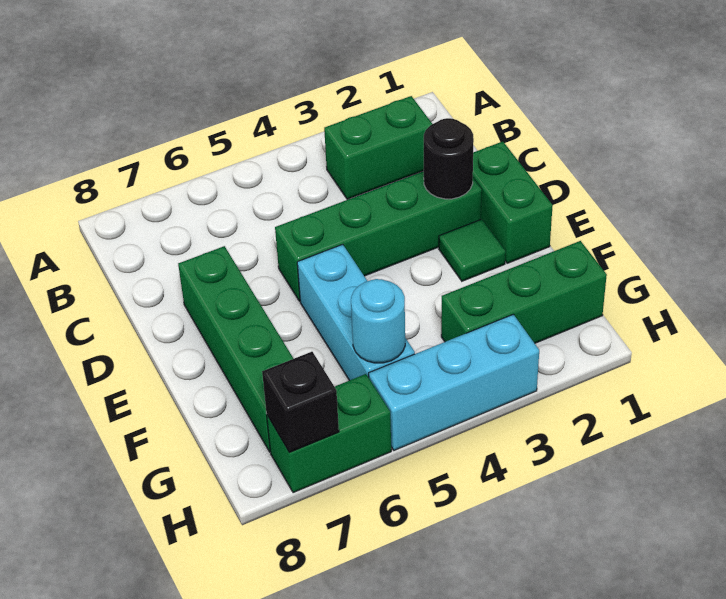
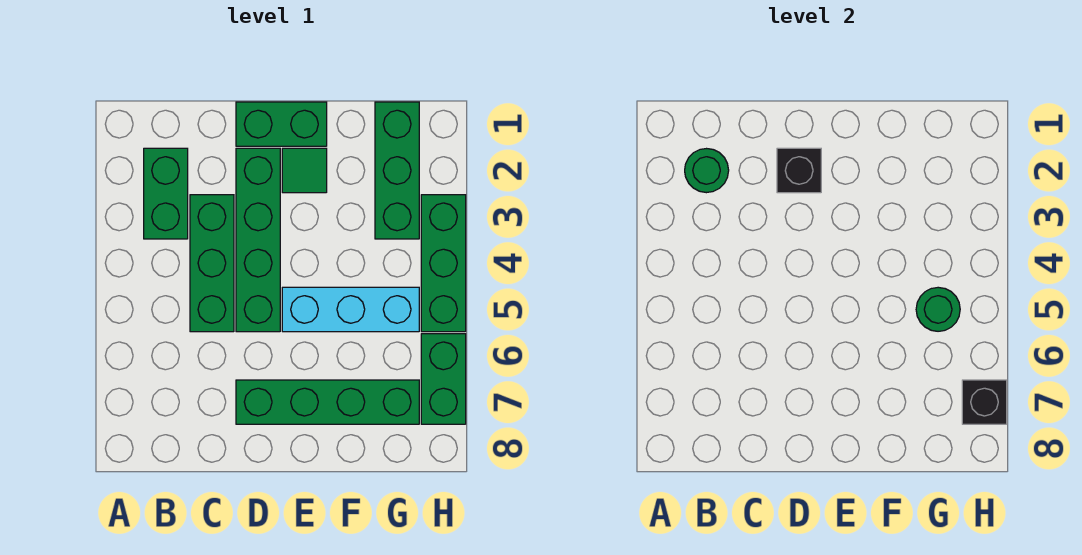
none -> green round brick B2 level 2
none -> green brick C3:C5 level 1
black round brick D2 level 2 -> black brick D2 level 2
cyan round brick G5 level 2 -> green round brick G5 level 2
cyan brick H3:H5 level 1 -> green brick H3:H5 level 1

